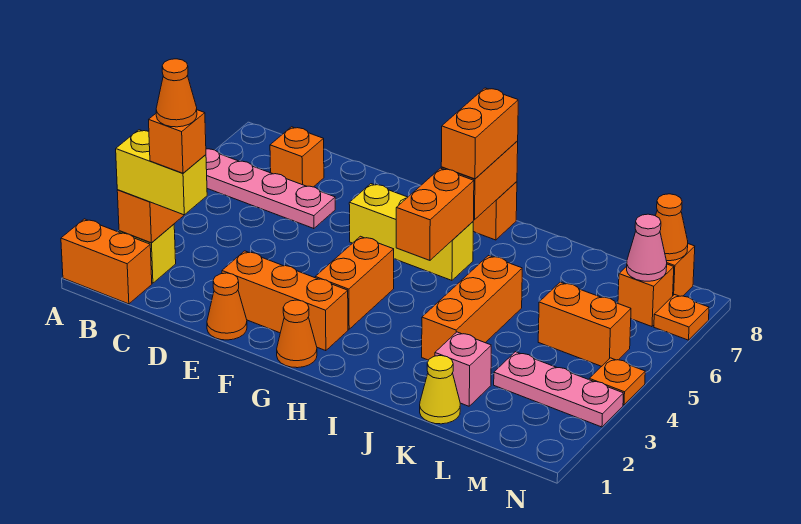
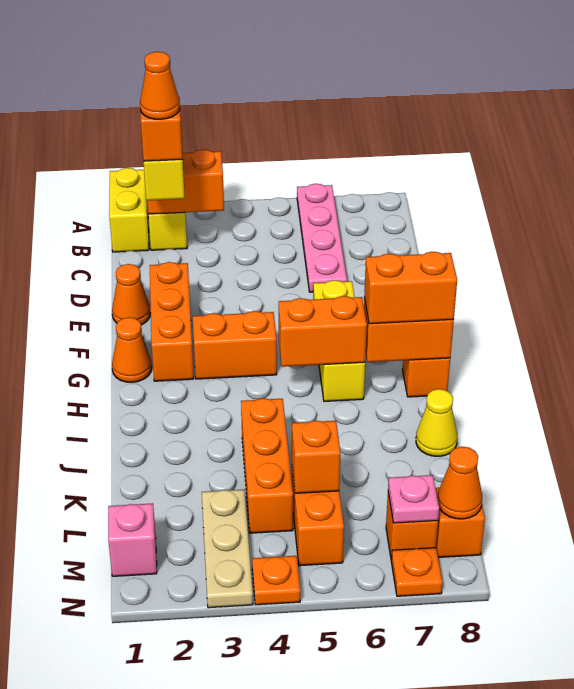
orange brick A1:B1 level 1 -> yellow brick A1:B1 level 1
orange brick C7 level 1 -> orange brick L5 level 2
orange brick J3:J5 level 1 -> orange brick J4:L4 level 1
yellow cone K1 level 1 -> yellow cone J8 level 1
pink brick K2 level 1 -> pink brick M1 level 1
pink plate L3:N3 level 1 -> tan plate L3:N3 level 1
pink cone M7 level 2 -> pink plate M7 level 2

